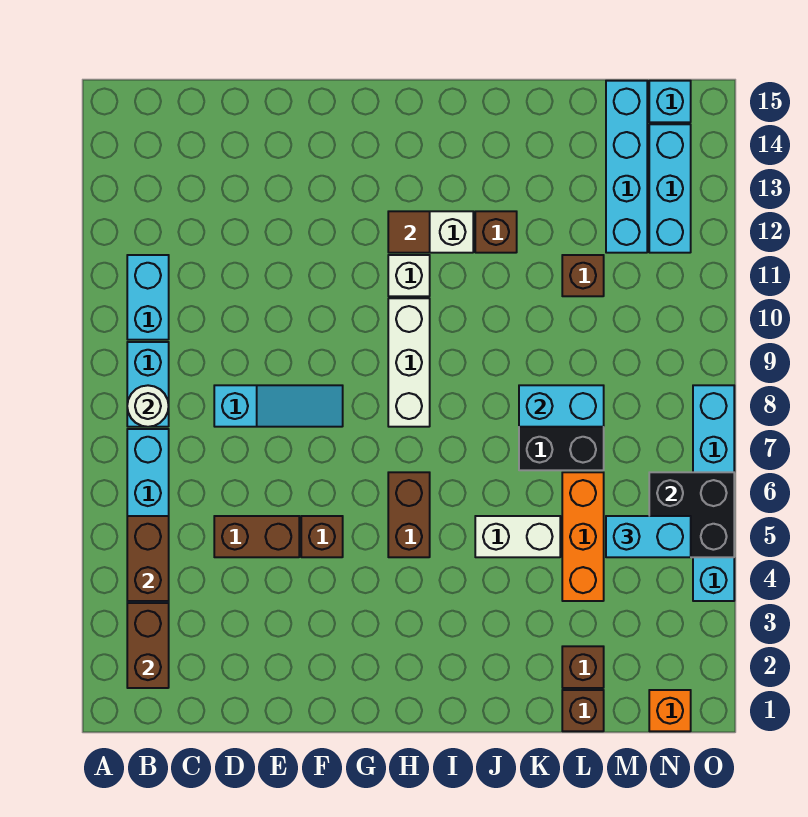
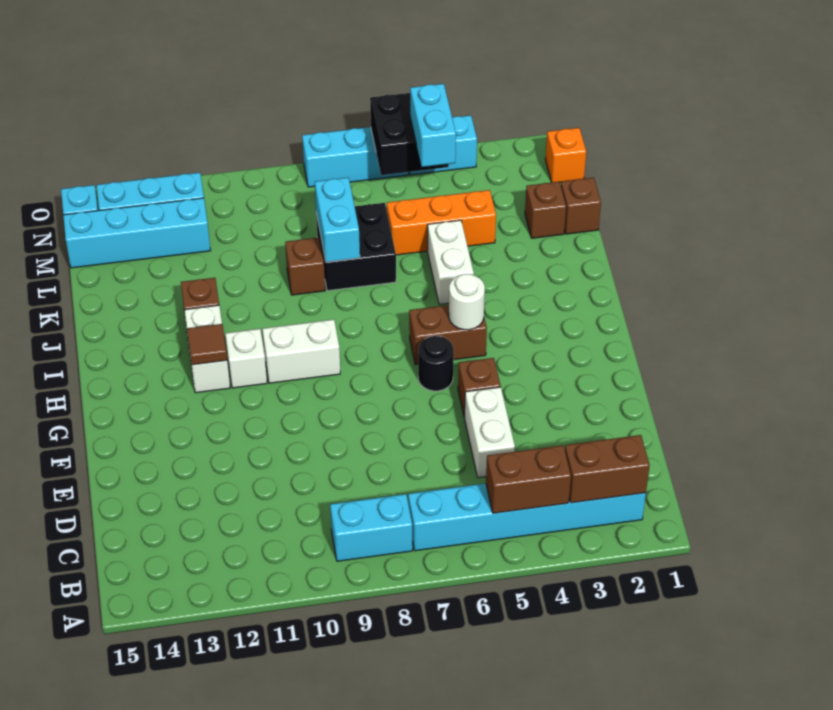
white round brick B8 level 2 -> white round brick H5 level 2
cyan brick B10:B11 level 1 -> none
brown brick D5:E5 level 1 -> white brick D5:E5 level 1
cyan slope D8:F8 level 1 top D -> none
none -> black round brick G6 level 1
white brick H8:H10 level 1 -> white brick H9:H10 level 1
brown brick L11 level 1 -> brown brick K9 level 1

